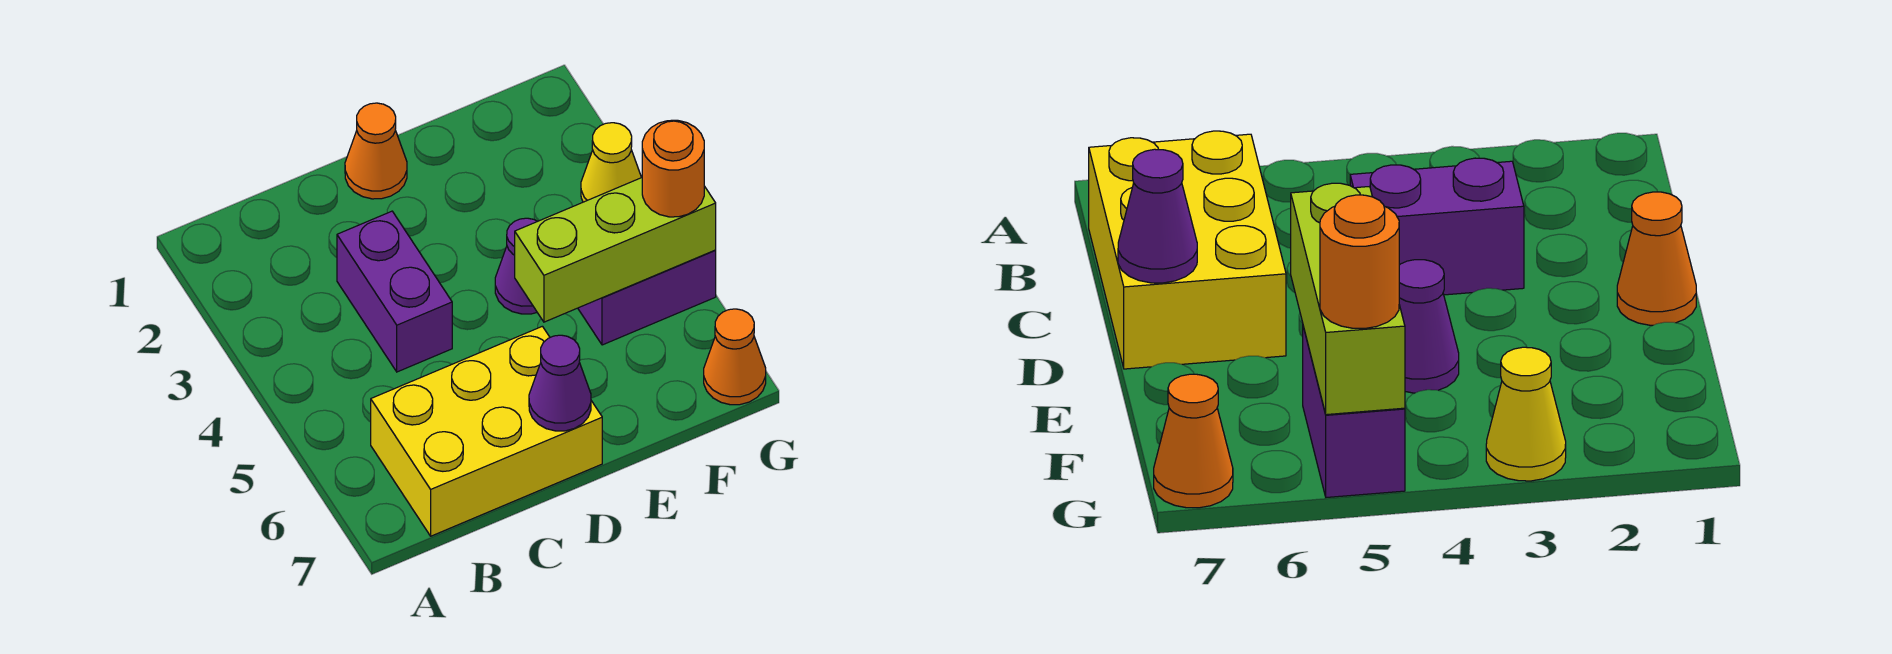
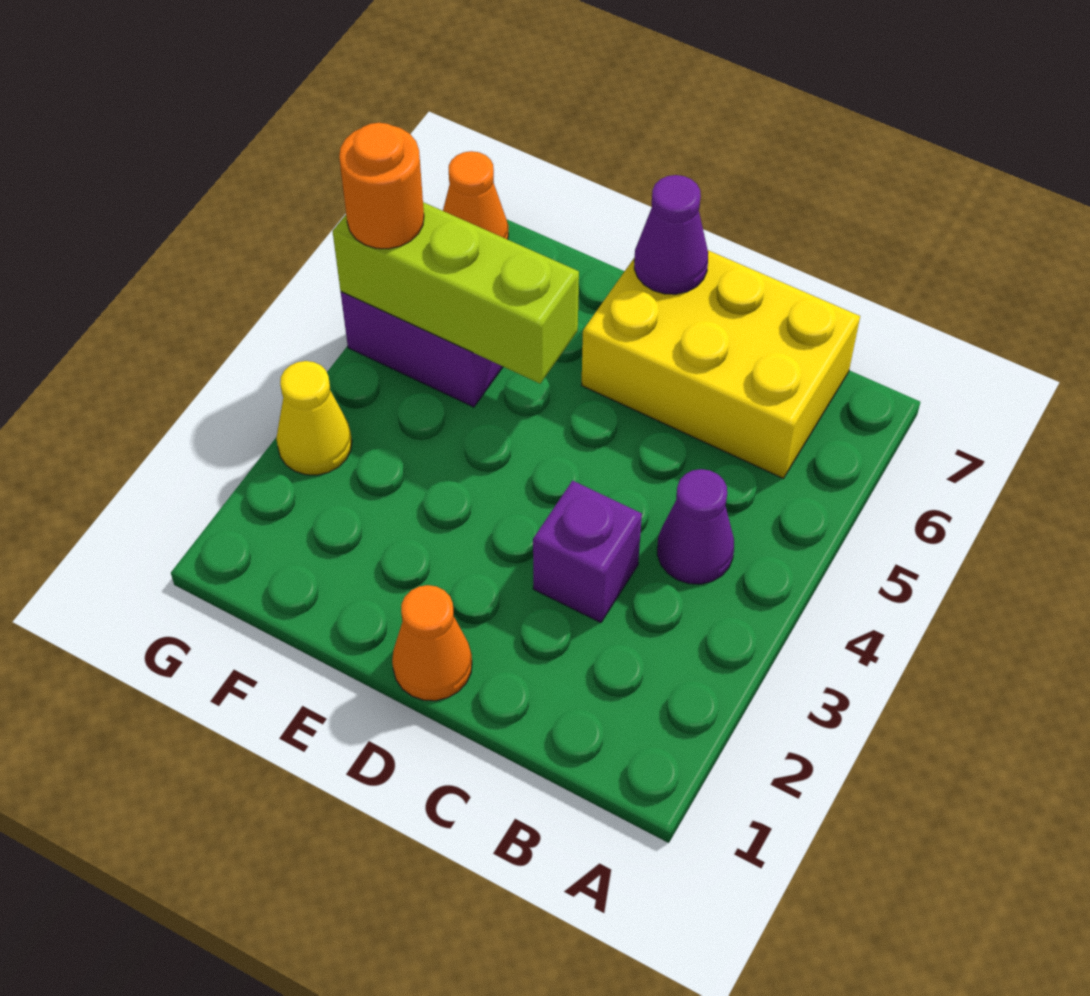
purple brick C3:C4 level 1 -> purple brick C3 level 1
purple cone E4 level 1 -> purple cone B4 level 1

